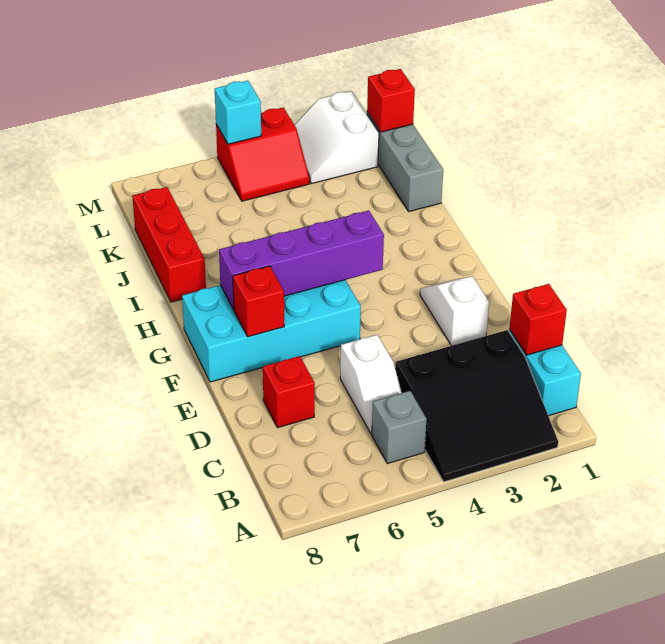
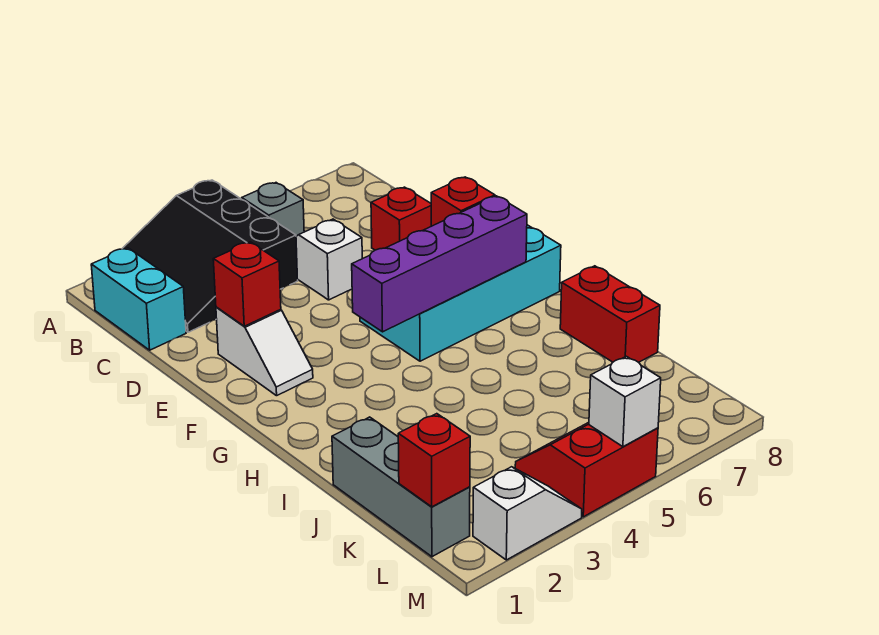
black slope A2:C4 level 1 top C -> black slope A2:C4 level 1 top 4
red brick C1 level 2 -> red brick E2 level 2
red brick I8:K8 level 1 -> red brick I8:J8 level 1
white slope L2:M3 level 1 top 2 -> white slope M2:M3 level 1 top 2
cyan brick M5 level 2 -> white brick M5 level 2

